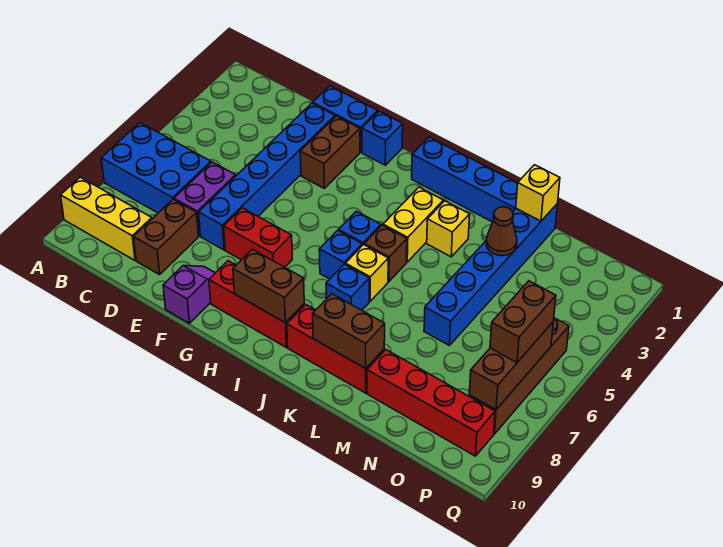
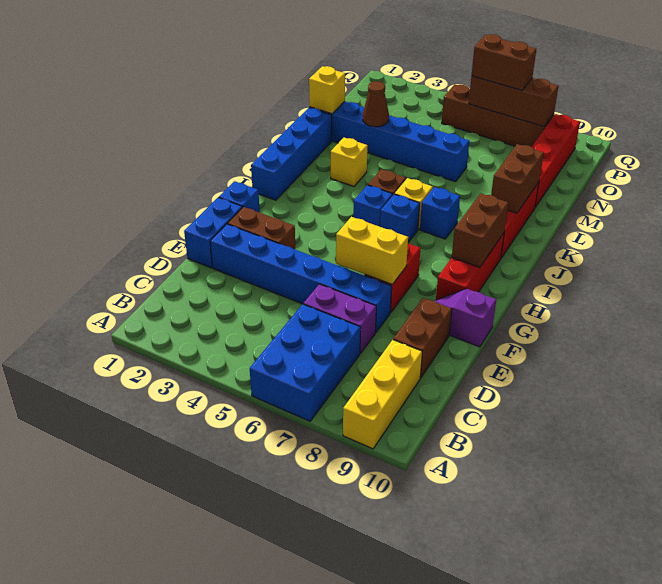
brown brick D8:D9 level 1 -> brown brick D9:E9 level 1
yellow brick J3:J4 level 1 -> yellow brick F6:F7 level 2

